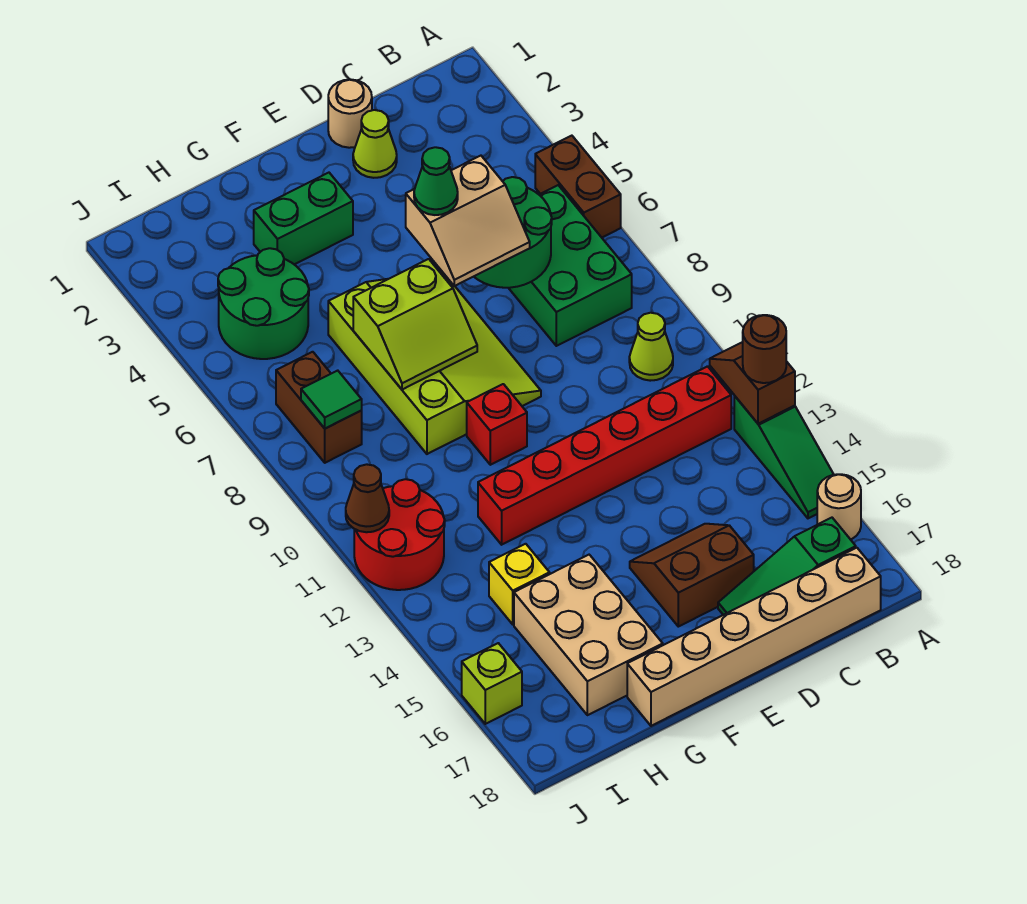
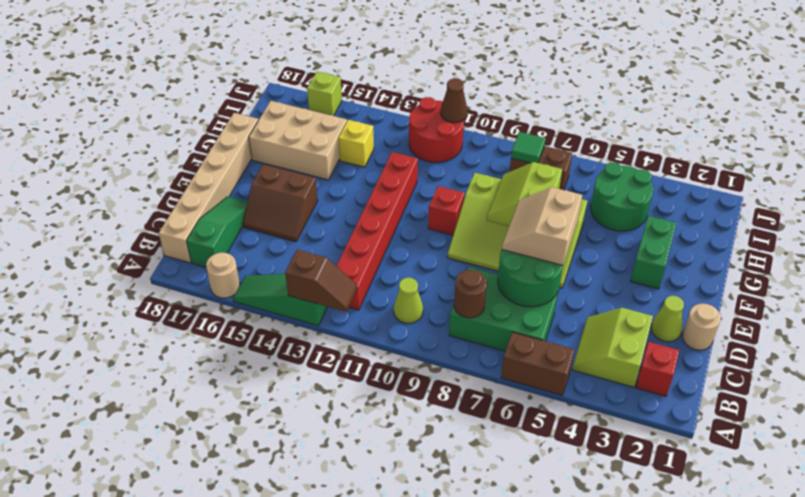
brown round brick A13 level 3 -> brown round brick B8 level 2
none -> red brick B2 level 1
none -> lime slope B3:C4 level 1 top 3
brown slope D15:E16 level 1 top 16 -> brown slope D15:E16 level 1 top E
green cone E6 level 4 -> none

